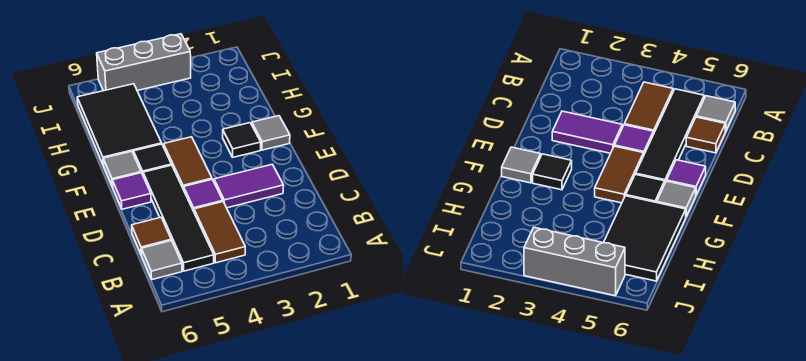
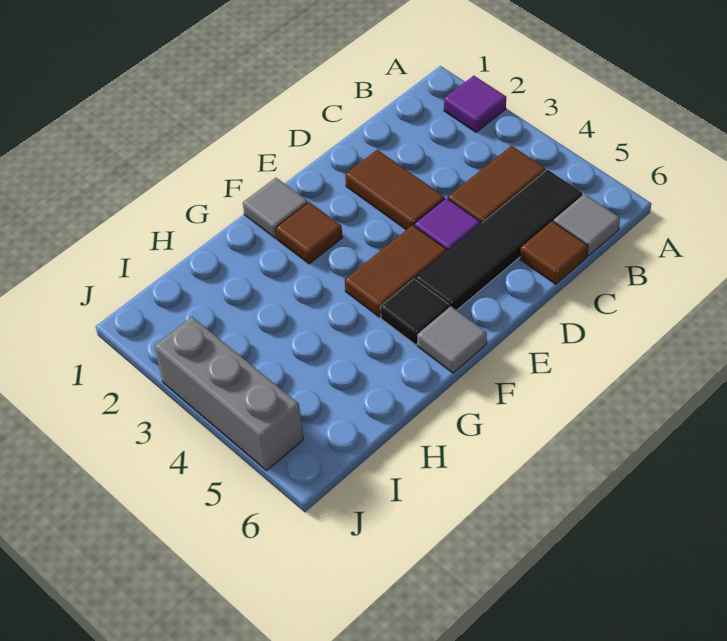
purple tile D2:D3 level 1 -> brown tile D2:D3 level 1
purple tile E6 level 1 -> purple tile A2 level 1
black tile F2 level 1 -> brown tile F2 level 1
black tile G5:I6 level 1 -> none

